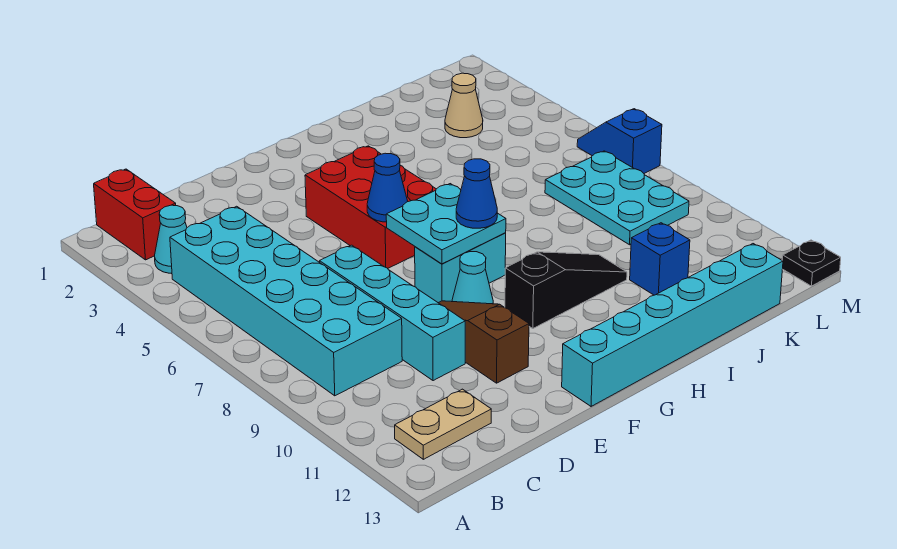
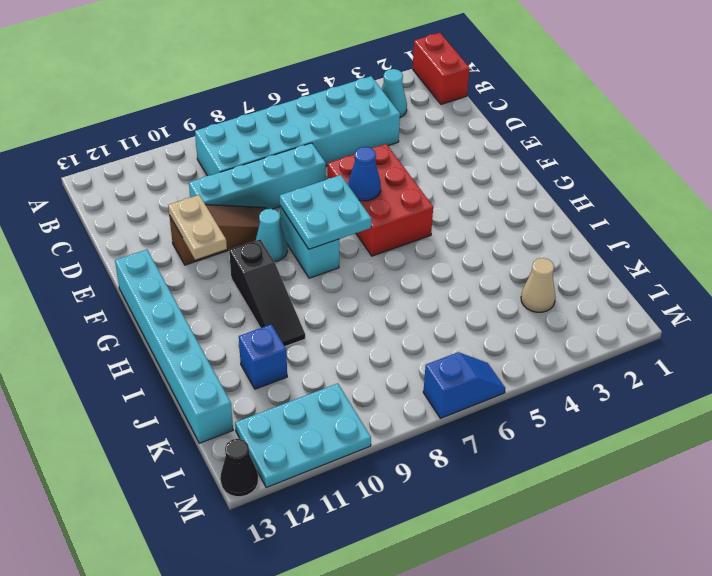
red brick B1:B2 level 1 -> red brick A1:B1 level 1
tan plate B12:C12 level 1 -> tan plate E11:F11 level 2
red brick F4:G6 level 1 -> red brick E5:G6 level 1
blue cone G8 level 3 -> none
cyan plate K7:L9 level 1 -> cyan plate L10:M12 level 1
black plate M13 level 1 -> black cone M13 level 1

